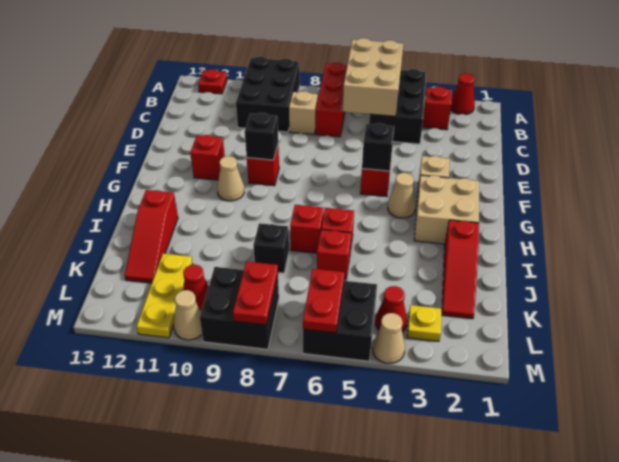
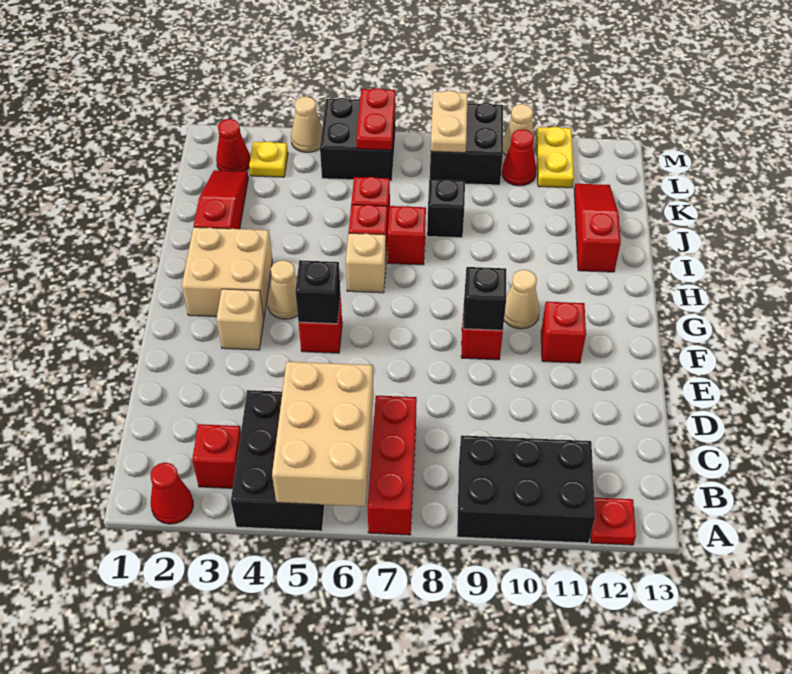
black brick A9:C10 level 1 -> black brick A9:B11 level 1
tan brick C8 level 1 -> tan brick H6 level 1
yellow plate K11:M11 level 1 -> yellow plate L11:M11 level 1
red cone L4 level 1 -> red cone L2 level 1
red plate L8:M8 level 2 -> tan plate L8:M8 level 2

